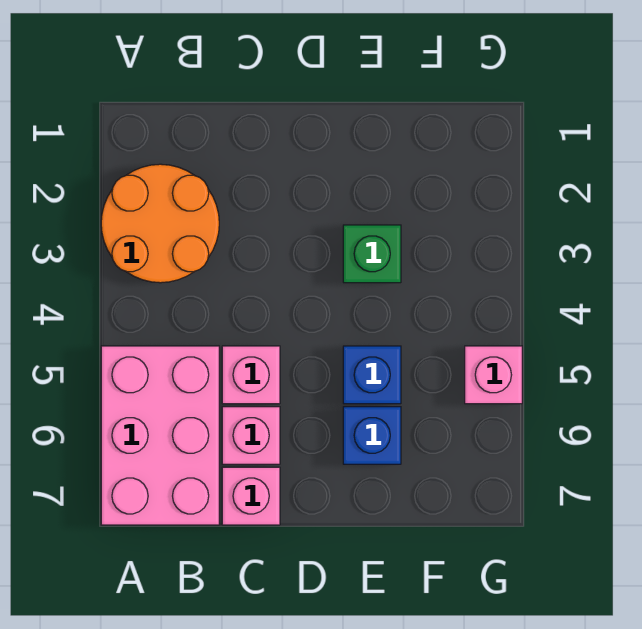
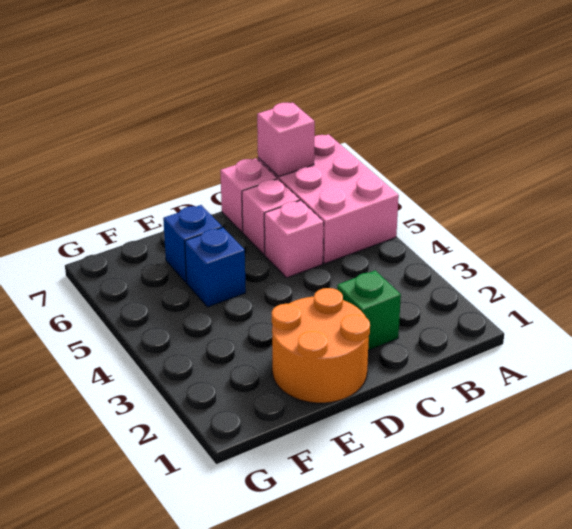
orange round brick A2:B3 level 1 -> orange round brick D1:E2 level 1
green brick E3 level 1 -> green brick C2 level 1
pink brick G5 level 1 -> pink brick B7 level 2

